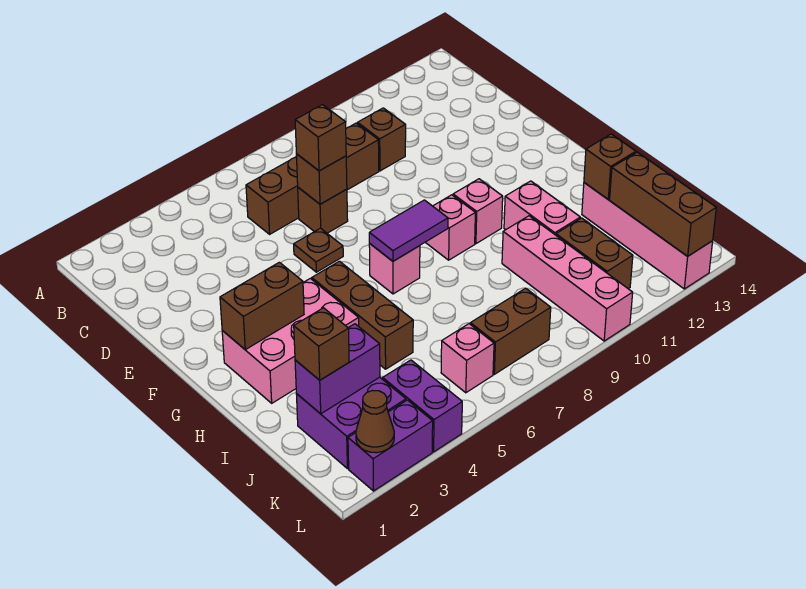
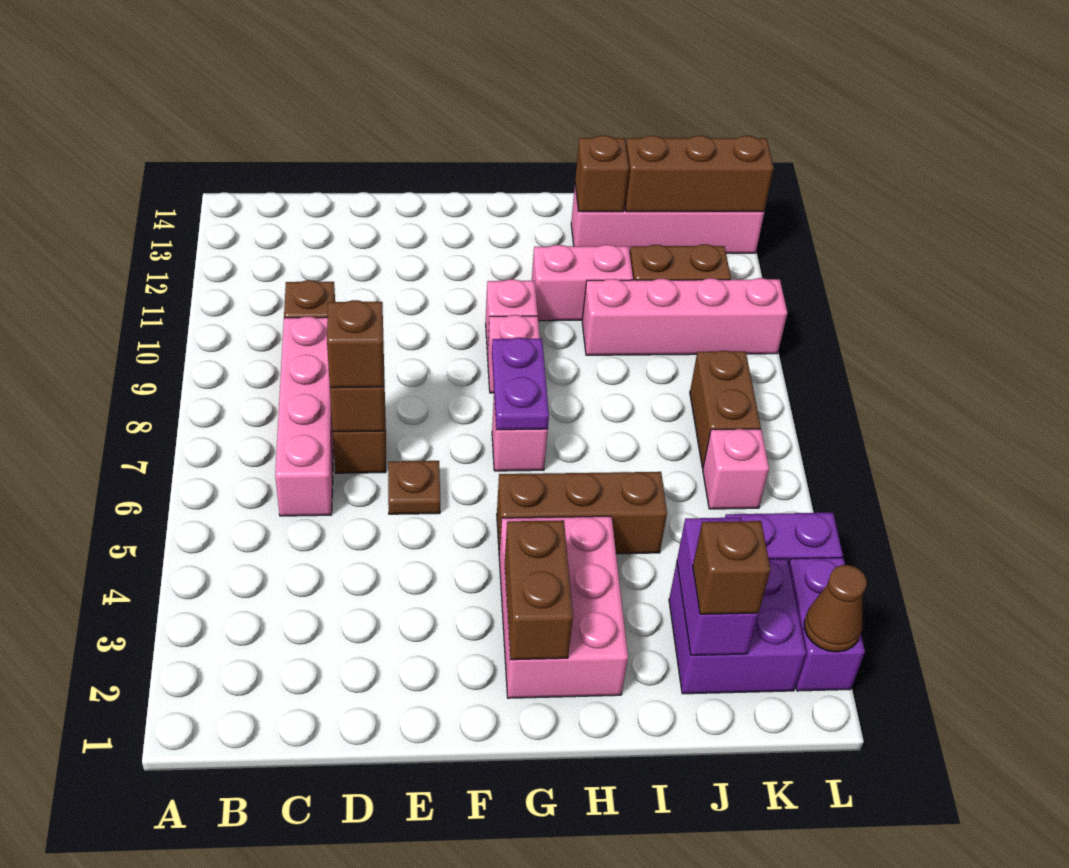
brown brick C6:C9 level 1 -> pink brick C6:C9 level 1
purple tile G7:G8 level 2 -> purple plate G7:G8 level 2

